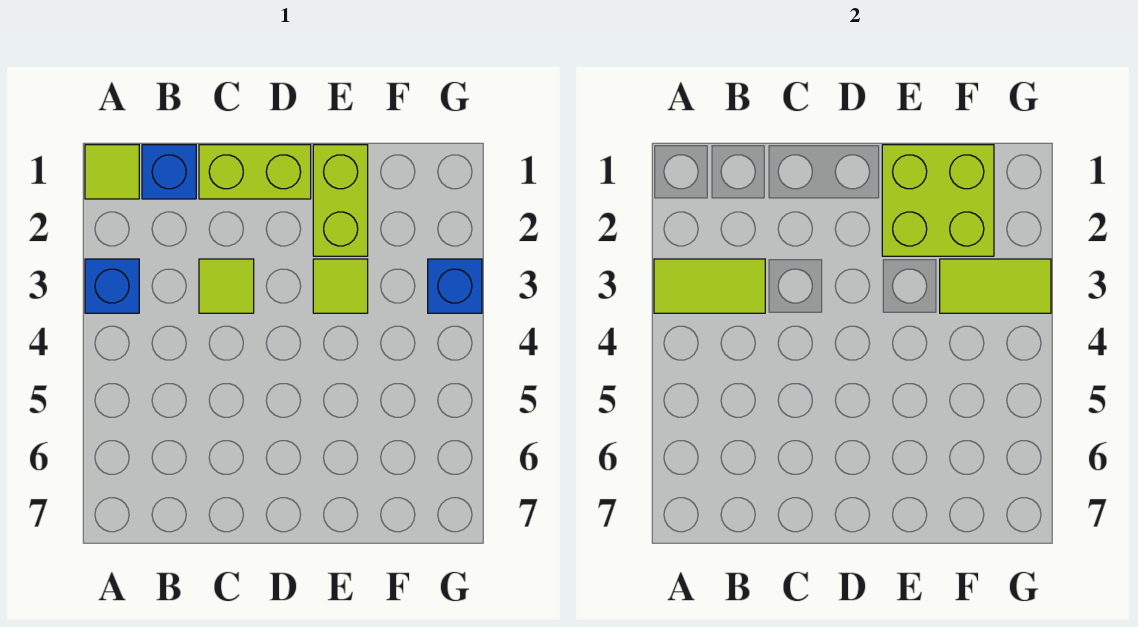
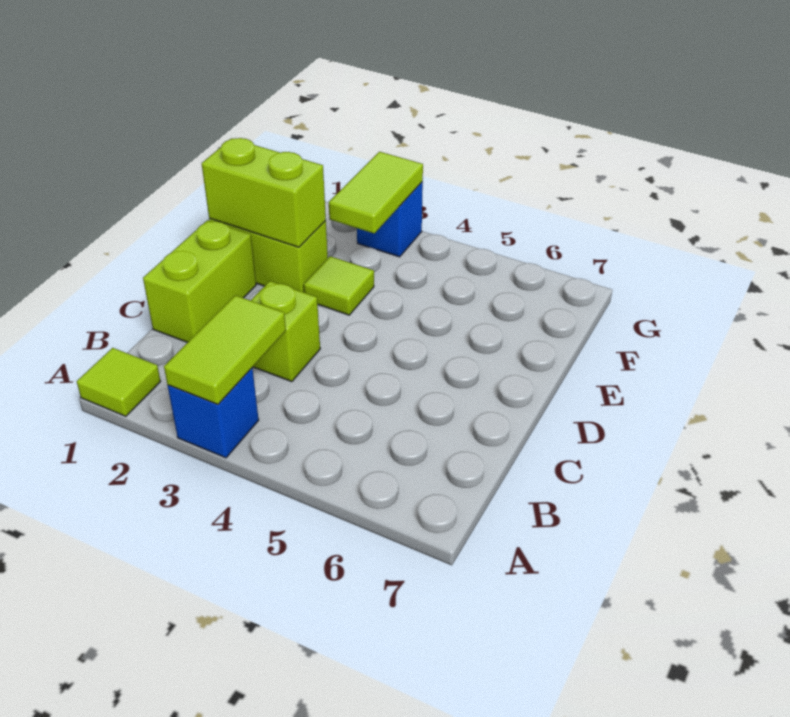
blue brick B1 level 1 -> none
lime tile C3 level 1 -> lime brick C3 level 1
lime brick E1:F2 level 2 -> lime brick E1:E2 level 2

